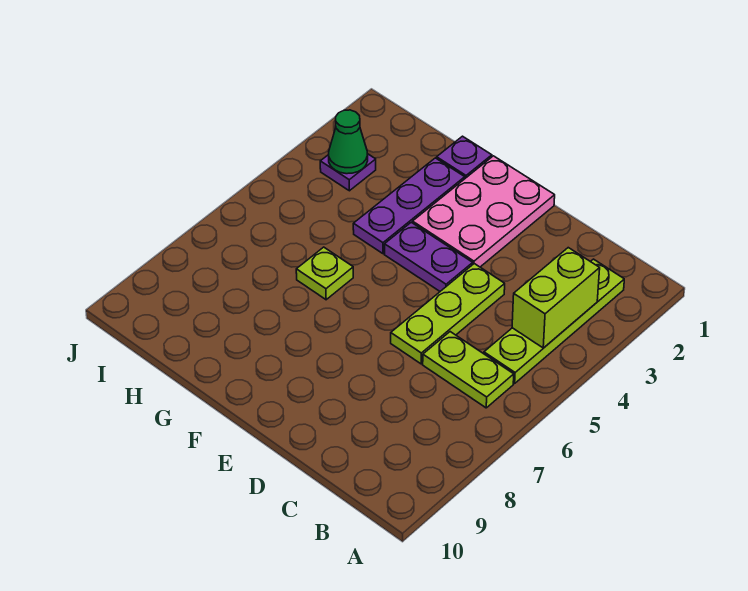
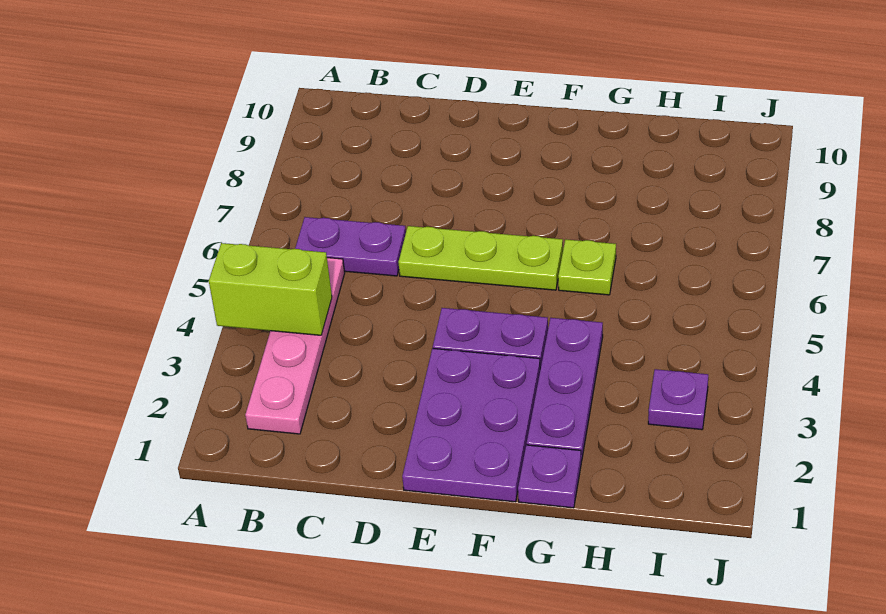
lime plate B2:B5 level 1 -> pink plate B2:B5 level 1
lime brick B3:B4 level 2 -> lime brick A4:B4 level 2
lime plate B6:C6 level 1 -> purple plate B6:C6 level 1
lime plate D4:D6 level 1 -> lime plate D6:F6 level 1
pink plate E1:F3 level 1 -> purple plate E1:F3 level 1
green cone I3 level 2 -> none

